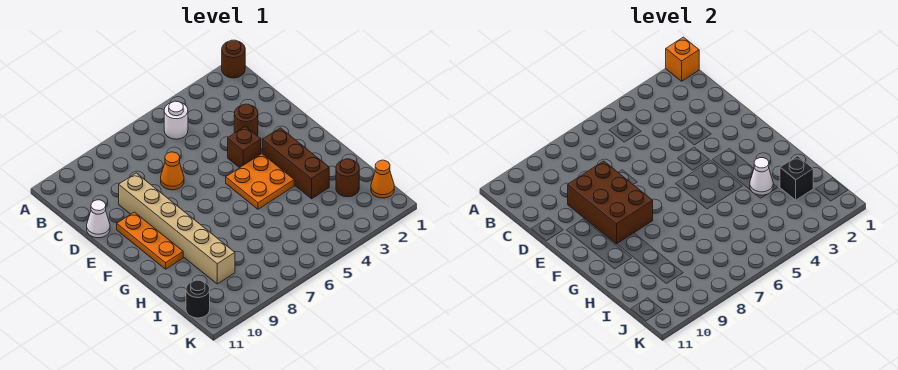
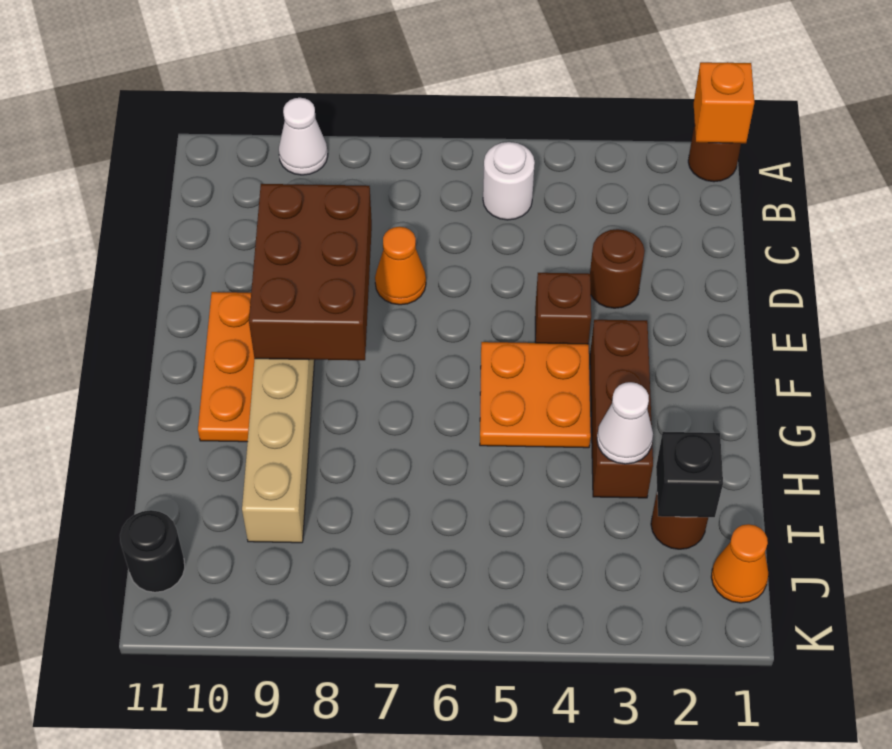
white cone D11 level 1 -> white cone A9 level 1

